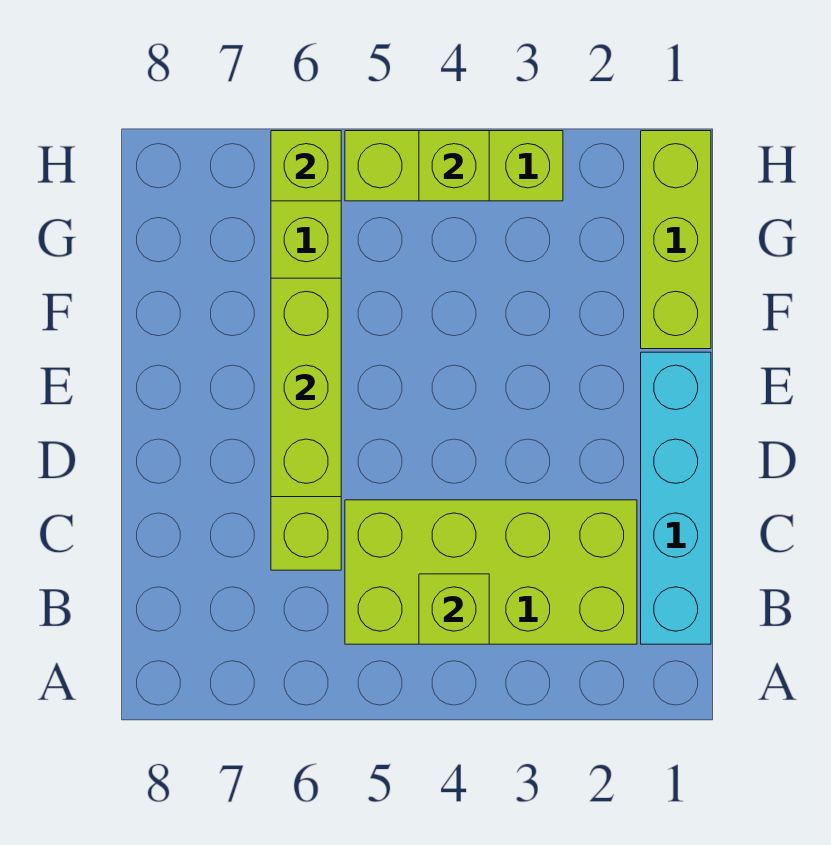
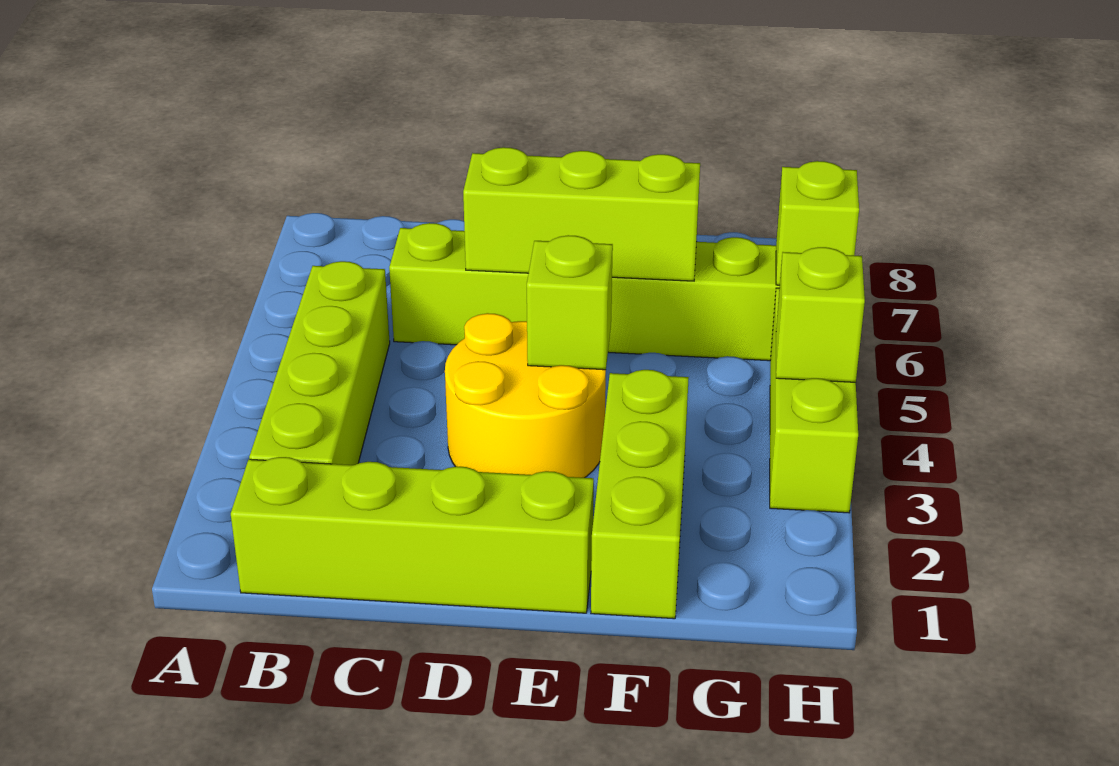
cyan brick B1:E1 level 1 -> lime brick B1:E1 level 1
lime brick B2:C5 level 1 -> lime brick B2:B5 level 1
lime brick B4 level 2 -> lime brick E4 level 2
none -> yellow round brick D3:E4 level 1
lime brick F1:H1 level 1 -> lime brick F1:F3 level 1

